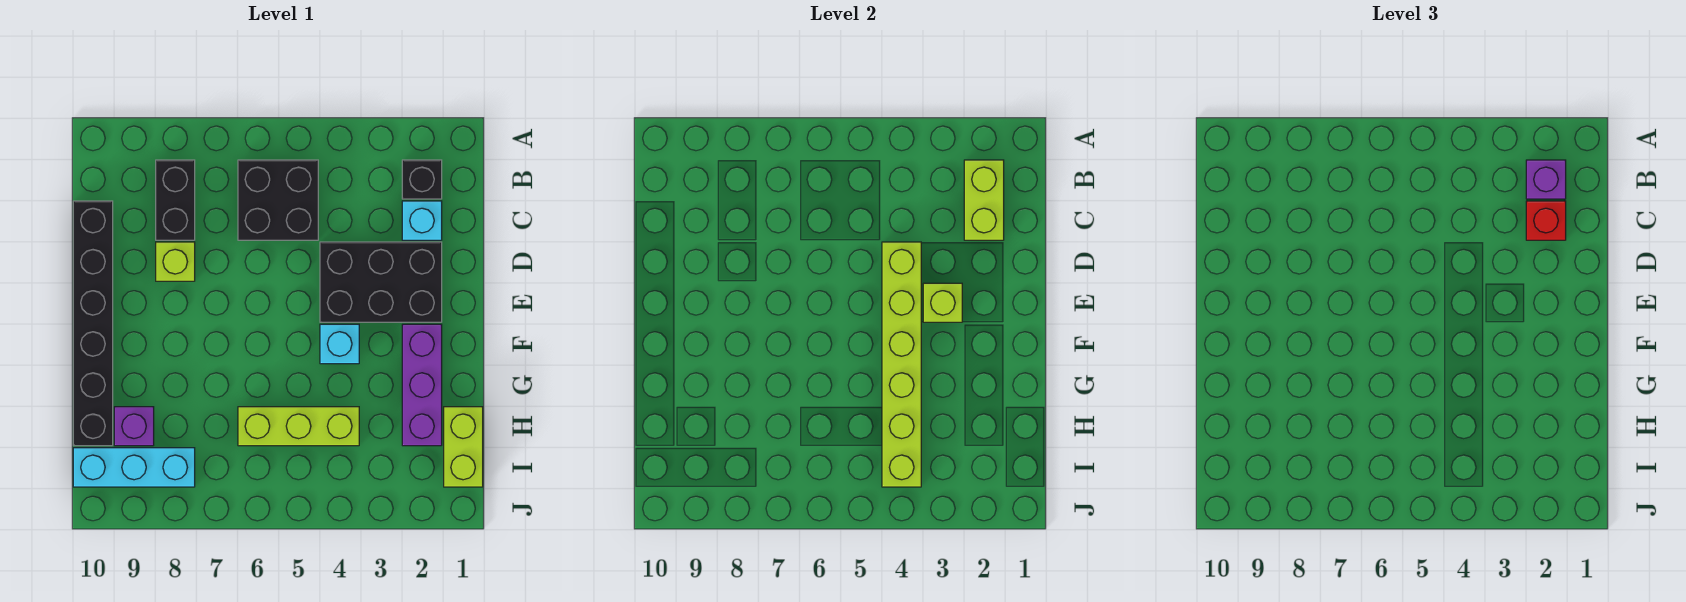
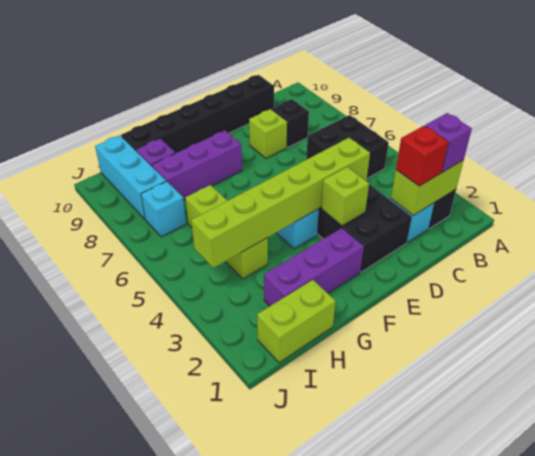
black brick B8:C8 level 1 -> black brick C8 level 1
none -> purple brick F8:H8 level 1
none -> cyan brick I7 level 1

